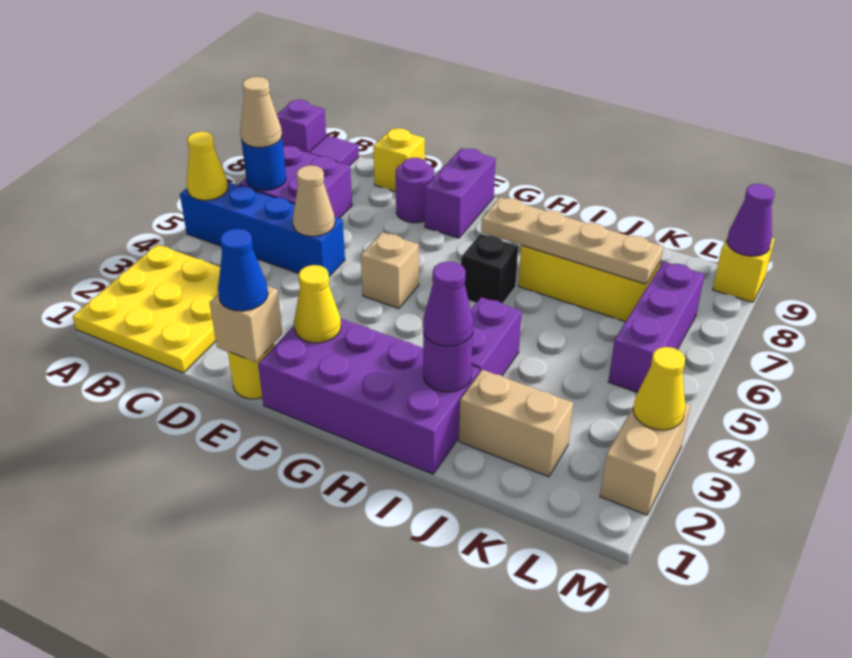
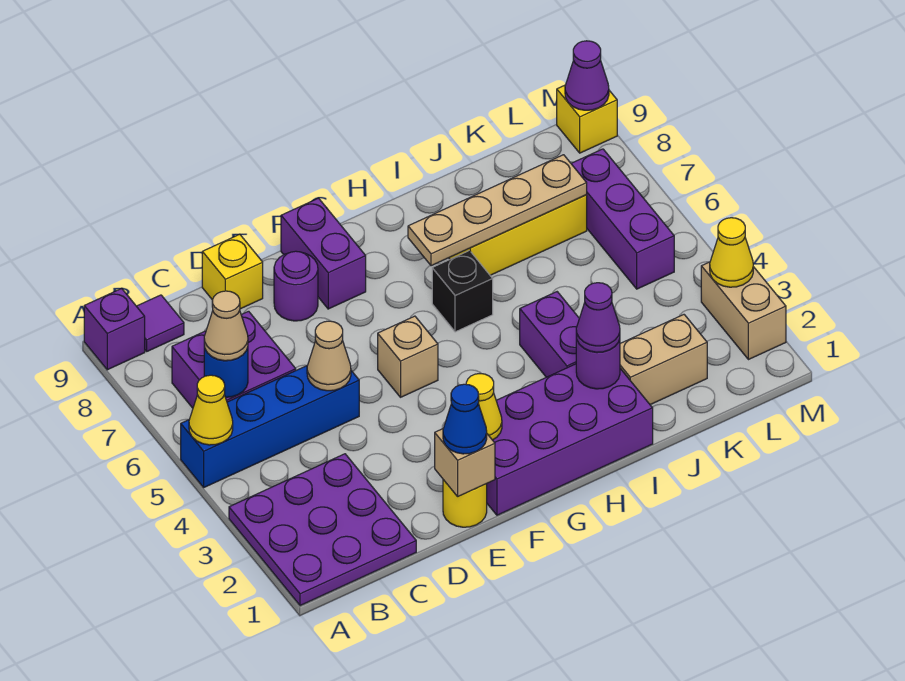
yellow plate A1:C3 level 1 -> purple plate A1:C3 level 1

